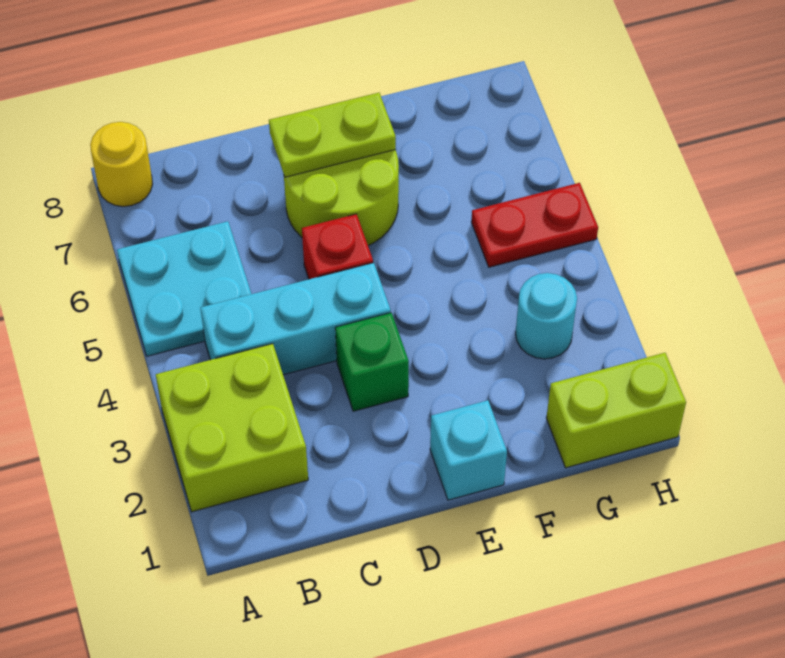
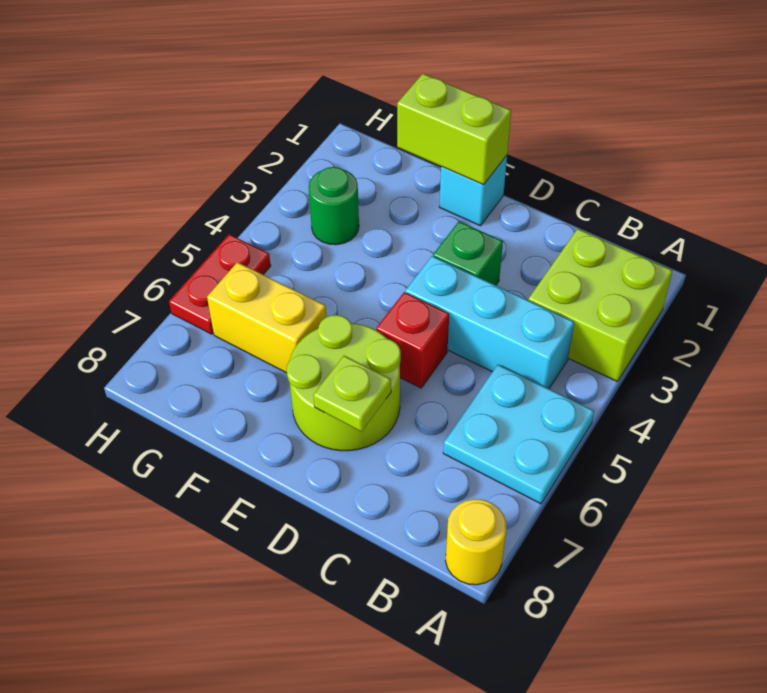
lime plate D7:E7 level 2 -> lime plate D7 level 2
none -> yellow brick F6:G6 level 1
lime brick G1:H1 level 1 -> lime brick E1:F1 level 2
cyan round brick G3 level 1 -> green round brick G3 level 1
red plate G5:H5 level 1 -> red plate H5:H6 level 1

